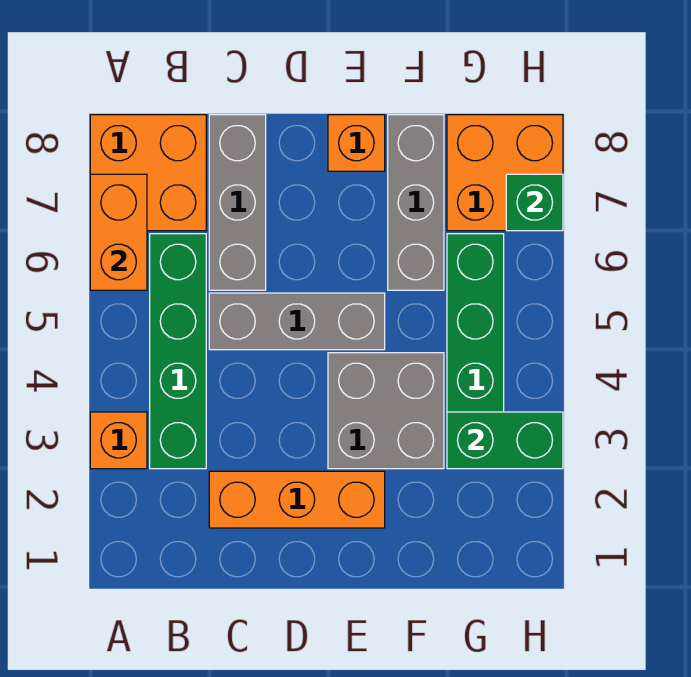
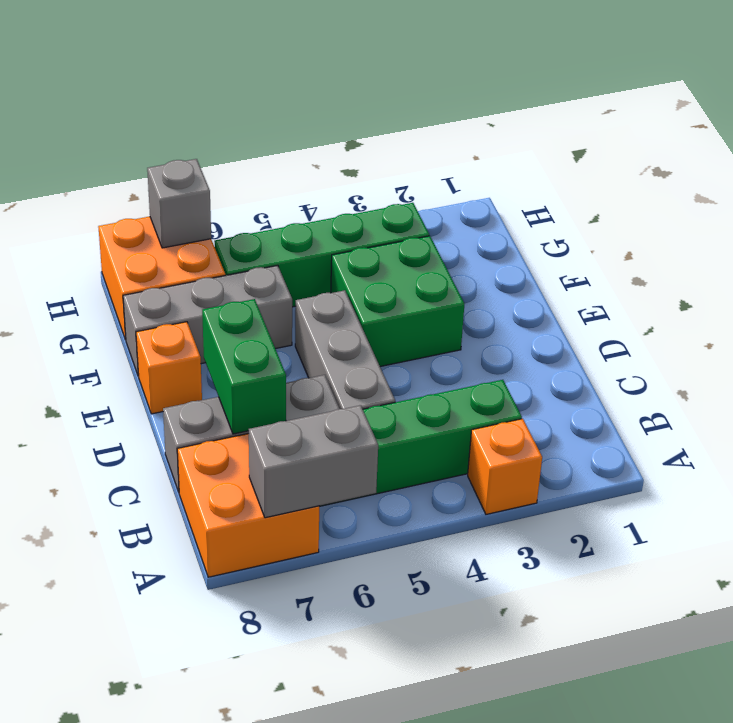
orange brick A6:A7 level 2 -> grey brick A6:A7 level 2
orange brick C2:E2 level 1 -> none
grey brick E3:F4 level 1 -> green brick E3:F4 level 1
green brick G3:H3 level 2 -> green brick C7:D7 level 2
green brick H7 level 2 -> grey brick H7 level 2

